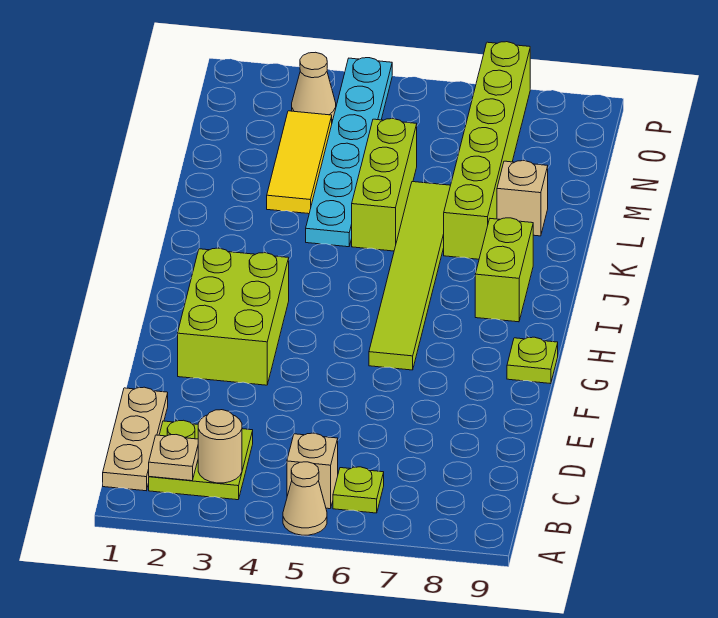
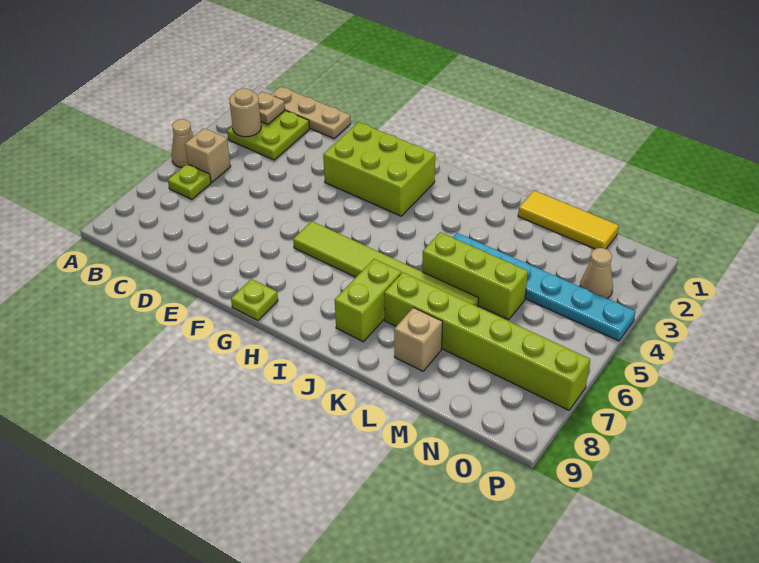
lime brick I8:J8 level 1 -> lime brick J7:J8 level 1
yellow tile L3:N3 level 1 -> yellow tile L1:N1 level 1

